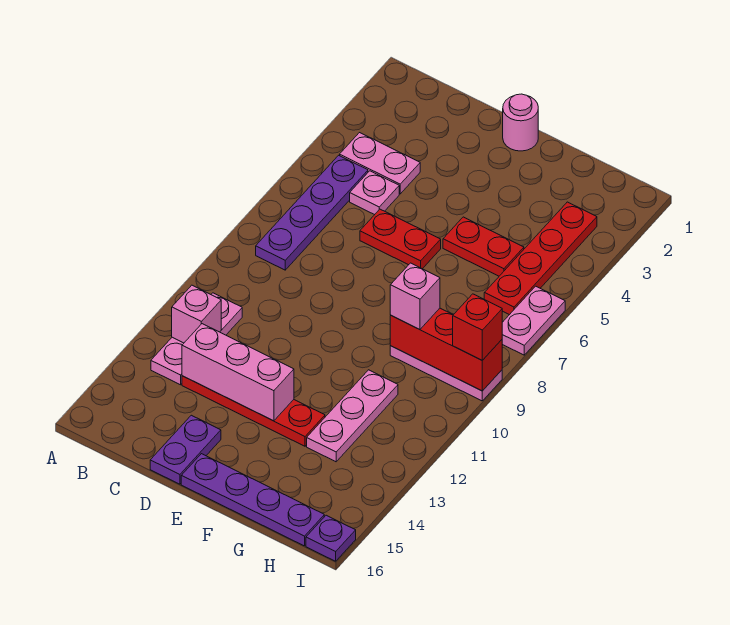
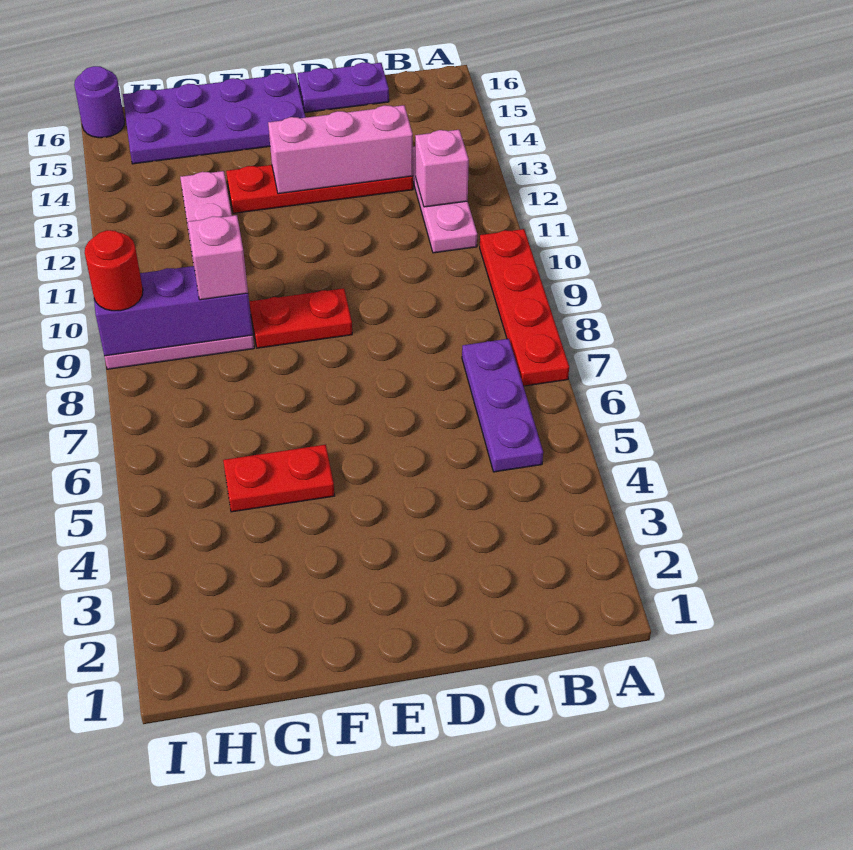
pink plate B4:C4 level 1 -> none
purple plate B5:B8 level 1 -> purple plate B5:B7 level 1
pink plate C5 level 1 -> none
red plate D6:E6 level 1 -> red plate E9:F9 level 1
purple plate D15:D16 level 1 -> purple plate C16:D16 level 1
pink round brick E1 level 1 -> none
purple plate E16:H16 level 1 -> purple plate E15:H16 level 1
red brick G9:I9 level 2 -> purple brick G9:I9 level 2
red plate H3:H6 level 1 -> red plate A7:A10 level 1
pink plate I6:I7 level 1 -> none
red brick I9 level 3 -> red round brick I9 level 3
purple plate I16 level 1 -> purple round brick I16 level 1

